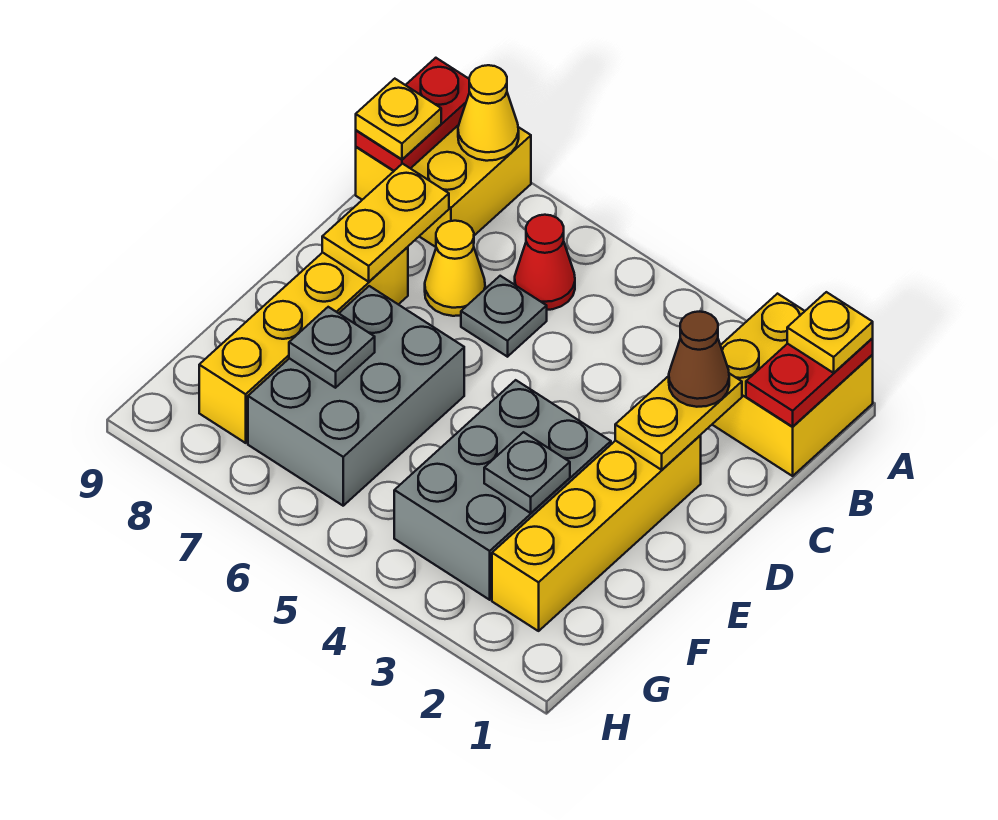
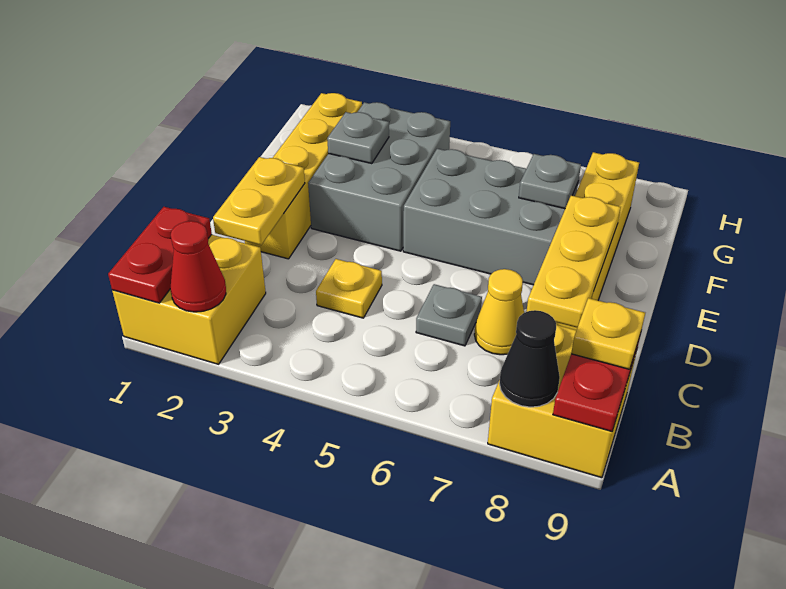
yellow plate A1 level 3 -> yellow plate C4 level 1
yellow cone A8 level 2 -> black cone A8 level 2
red cone B6 level 1 -> red cone A2 level 2
brown cone C2 level 3 -> none
yellow plate C8:D8 level 2 -> yellow plate C8:E8 level 2
grey brick E6:G7 level 1 -> grey brick E5:F7 level 1

